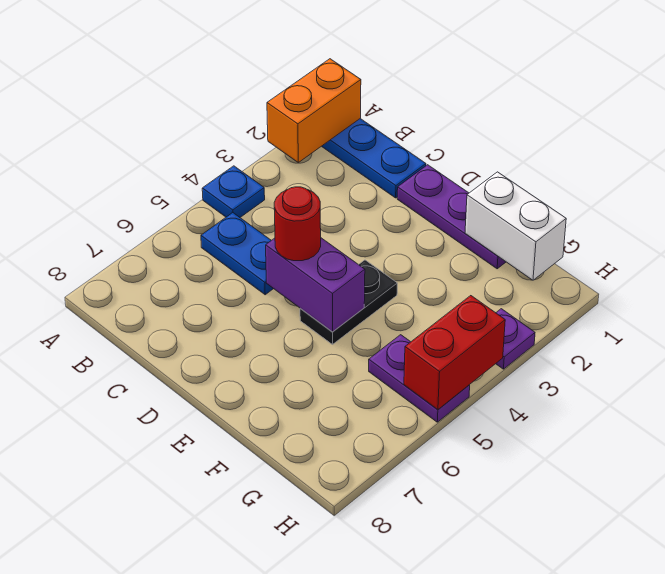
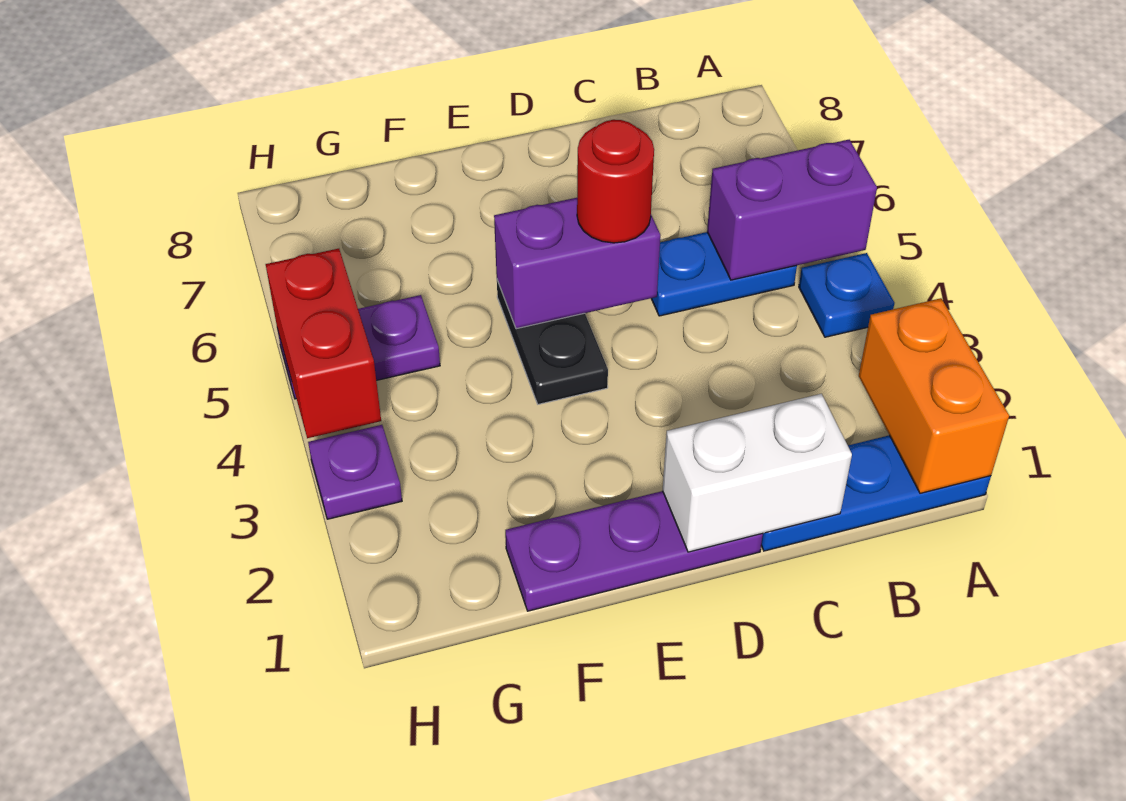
none -> purple brick A5:B5 level 2
white brick F1:G1 level 2 -> white brick C1:D1 level 2

